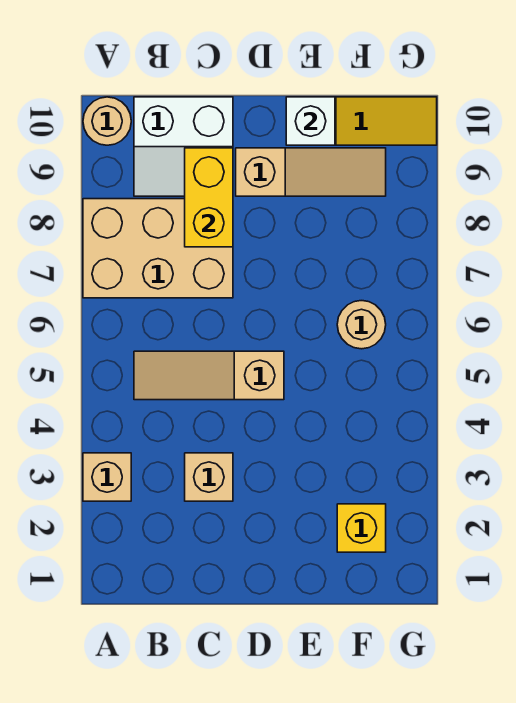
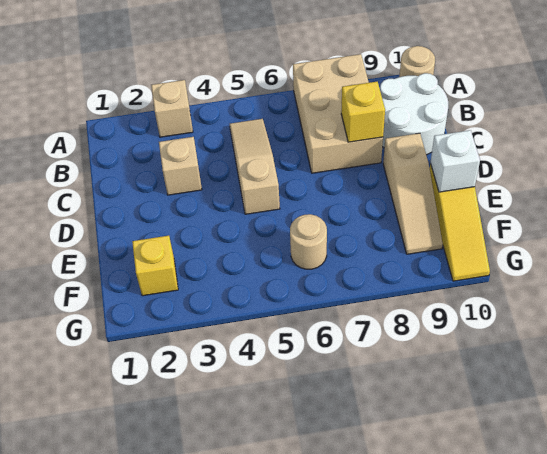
white slope B9:C10 level 1 top 10 -> white round brick B9:C10 level 1
yellow brick C8:C9 level 2 -> yellow brick C8 level 2

